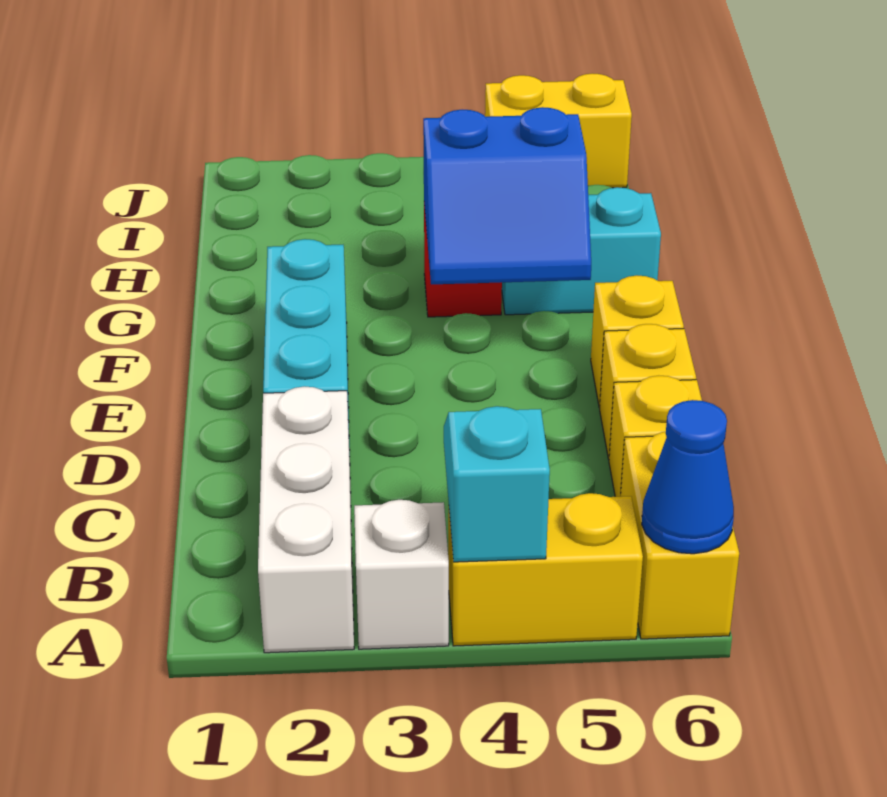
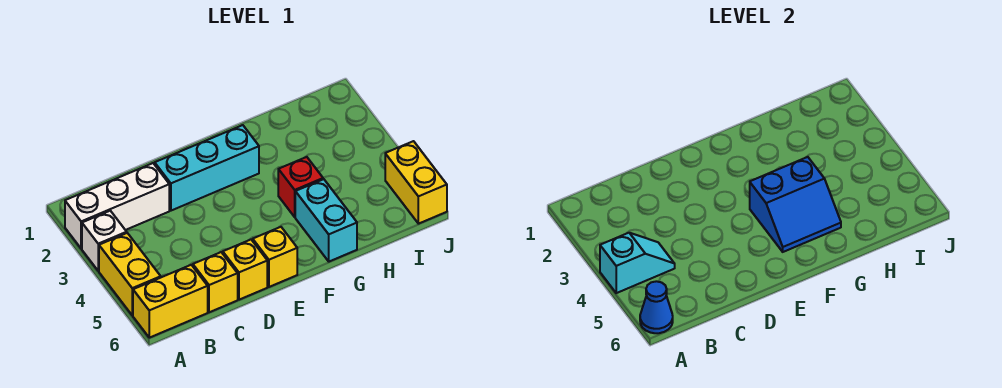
blue slope F4:G5 level 2 top G -> blue slope F4:G5 level 2 top 4

